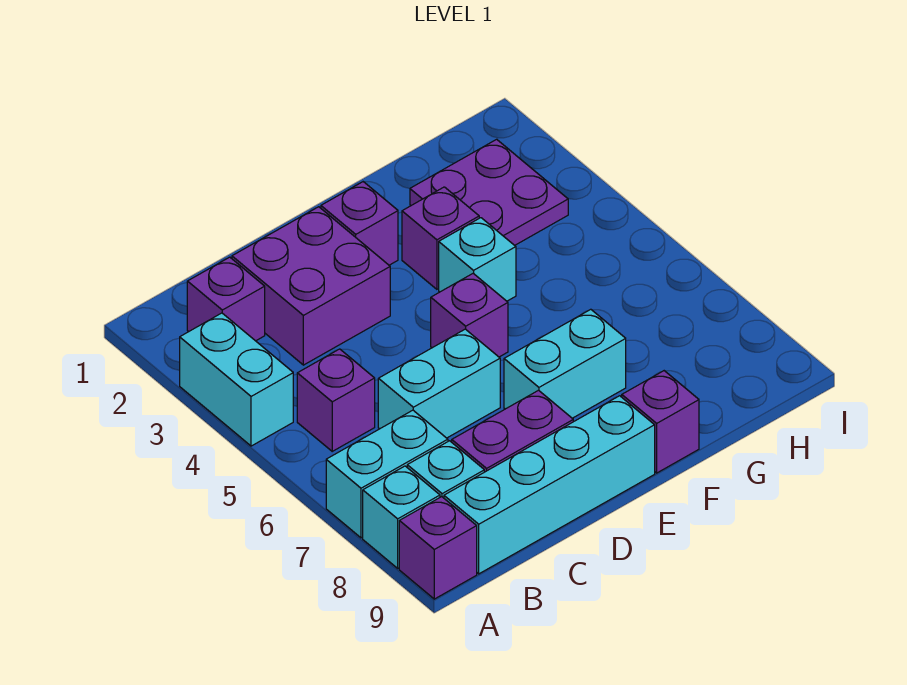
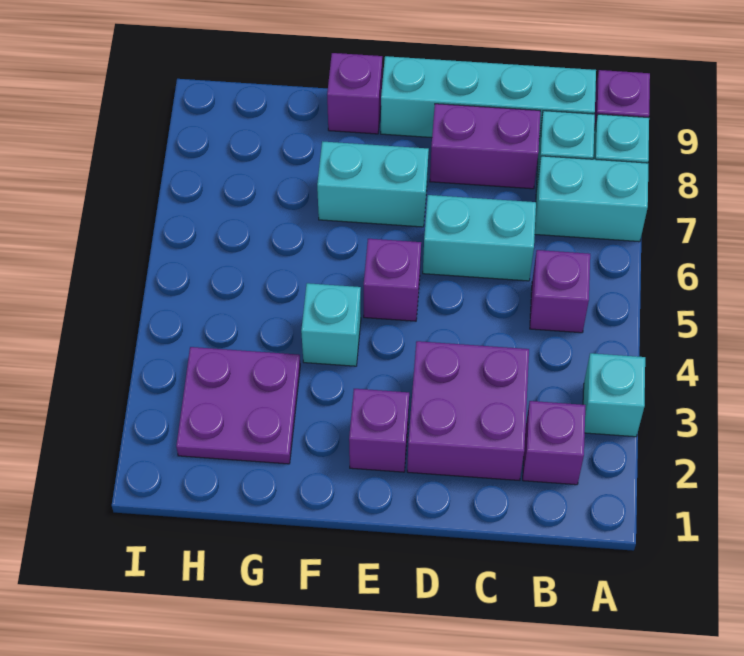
cyan brick A3:A4 level 1 -> cyan brick A3 level 1
purple brick F3 level 1 -> none

